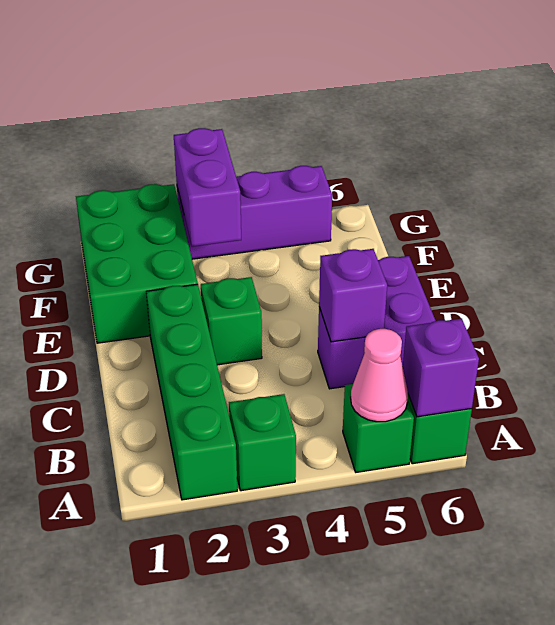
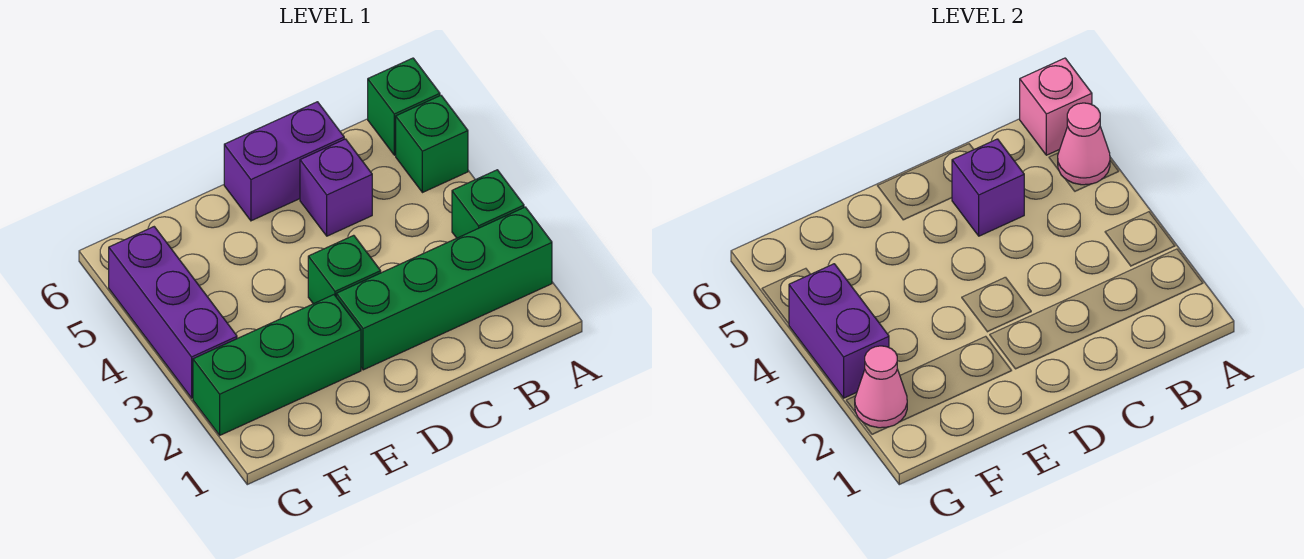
purple brick A6 level 2 -> pink brick A6 level 2
green brick E1:G2 level 1 -> green brick E2:G2 level 1
purple brick F3:G3 level 2 -> purple brick G3:G4 level 2
none -> pink cone G2 level 2

